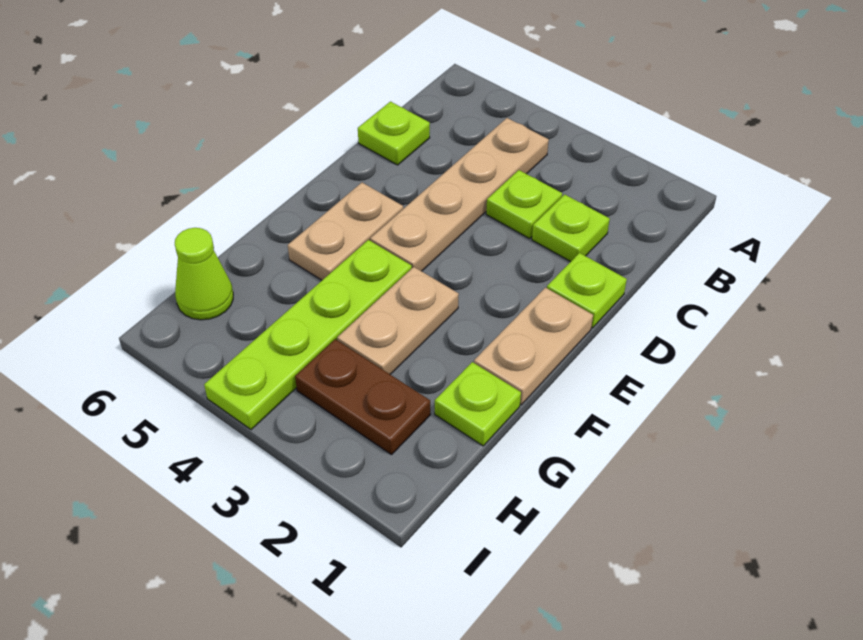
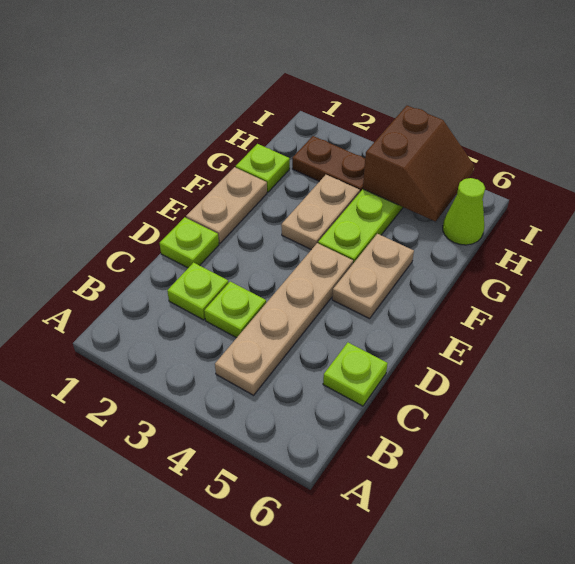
none -> brown slope H4:I5 level 2 top 4

